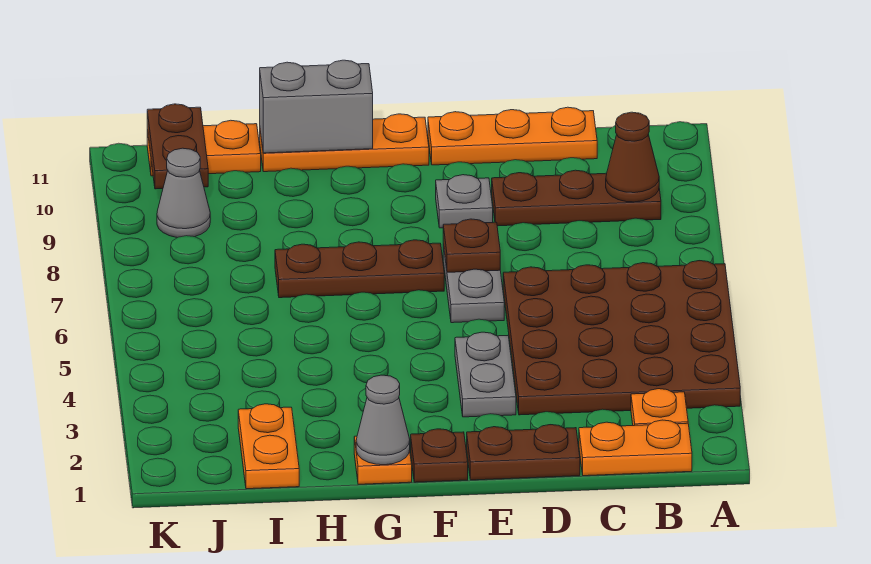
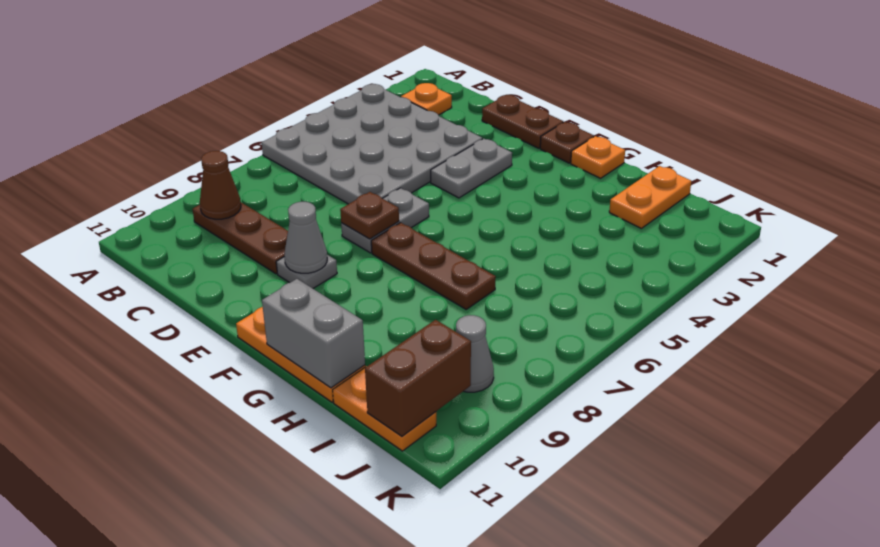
brown plate A3:D6 level 1 -> grey plate A3:D6 level 1
orange plate B1:C1 level 1 -> none
orange plate C11:E11 level 1 -> none
grey cone G1 level 2 -> grey cone E9 level 2
brown plate J10:J11 level 2 -> brown brick J10:J11 level 2

